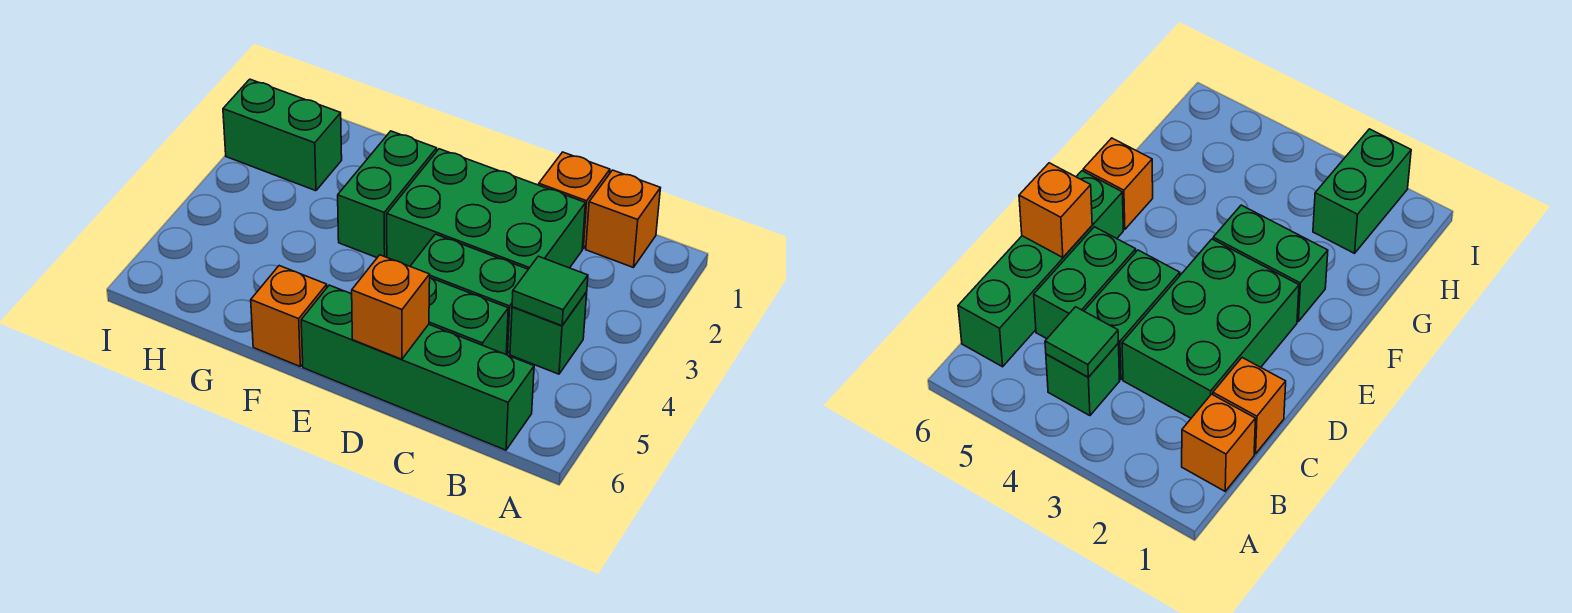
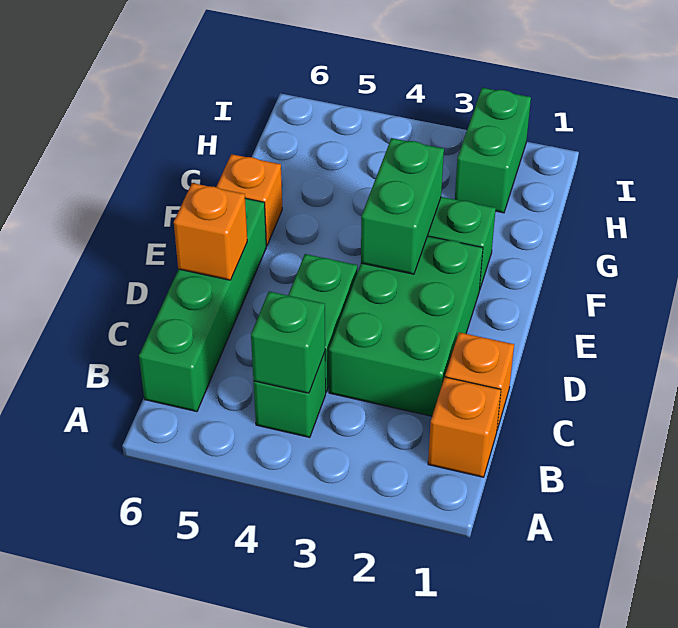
green tile B4 level 2 -> green brick B4 level 2
green brick C5:D5 level 1 -> green brick E3:F3 level 2

